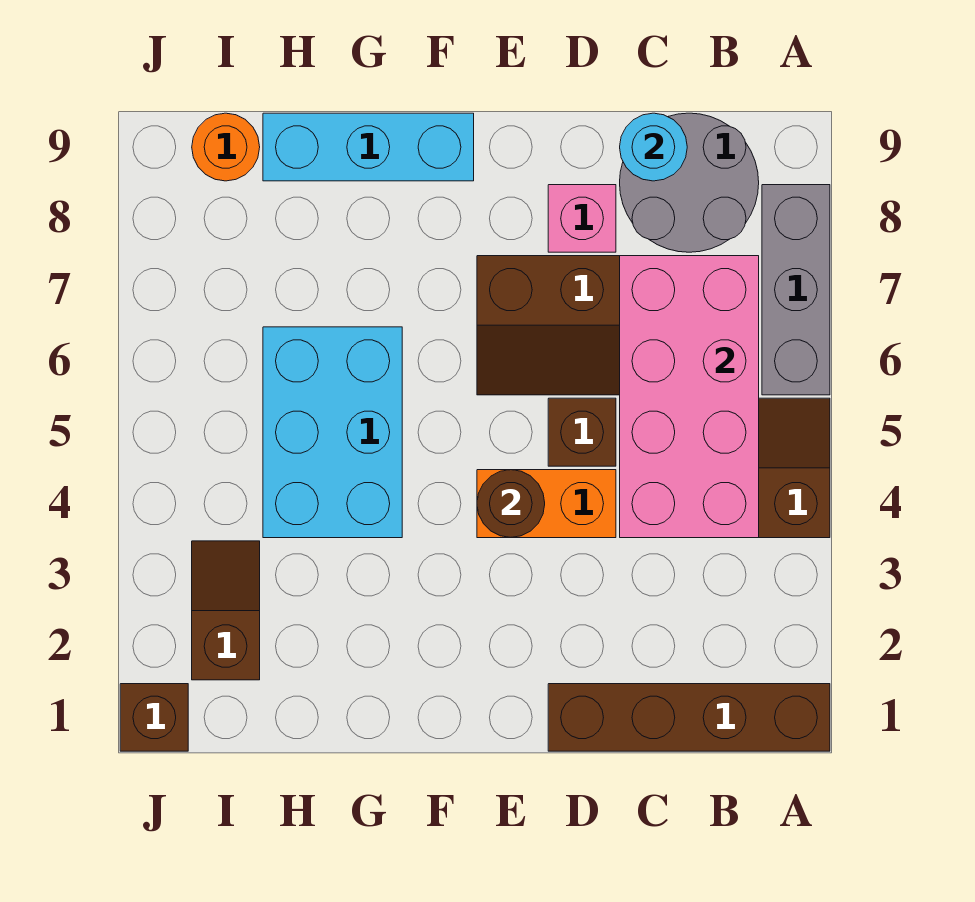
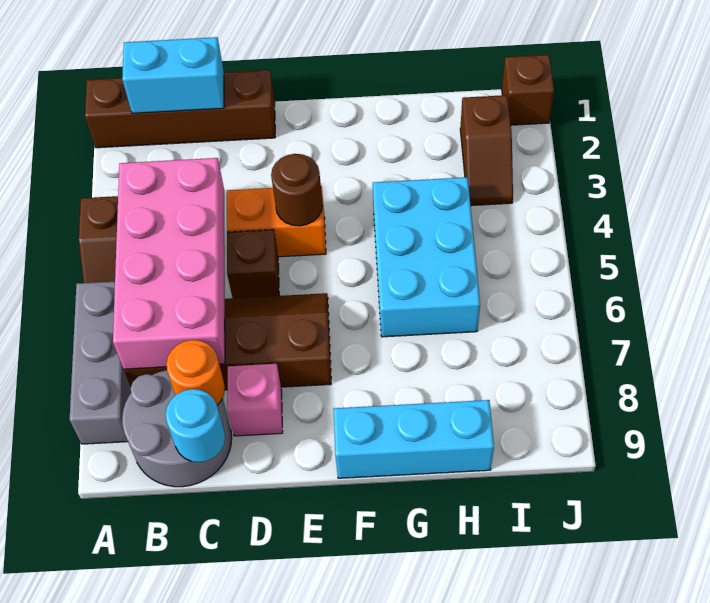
none -> cyan brick B1:C1 level 2
orange round brick I9 level 1 -> orange round brick C8 level 2

